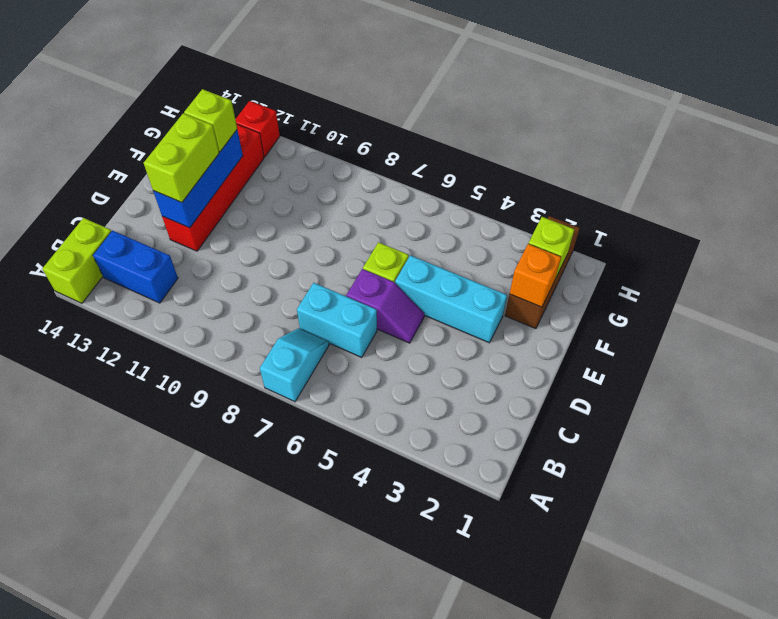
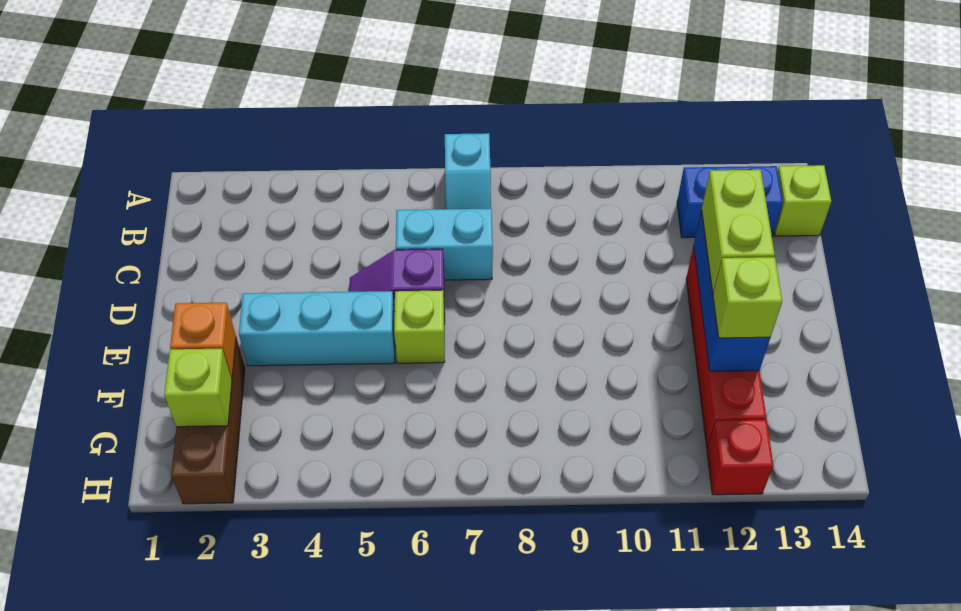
lime brick A14:B14 level 1 -> lime brick B14 level 1

